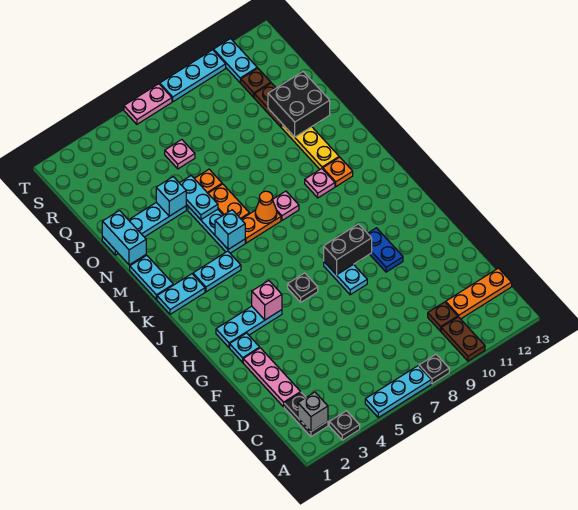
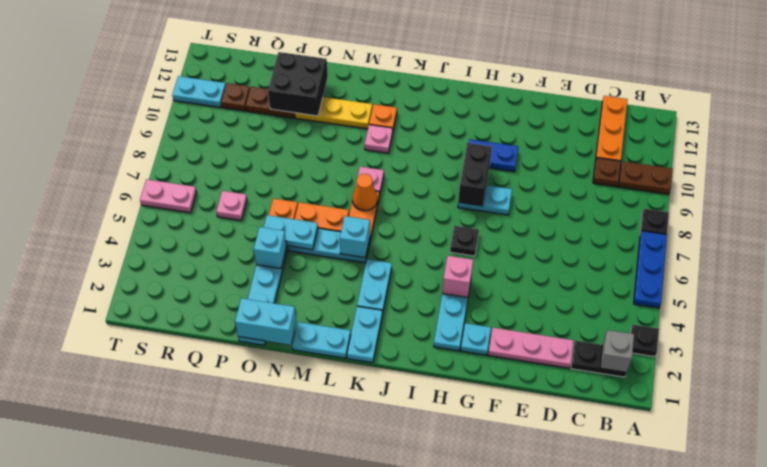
cyan plate A5:A7 level 1 -> blue plate A5:A7 level 1
pink plate T6:T7 level 1 -> pink plate S6:T6 level 1
cyan plate T8:T10 level 1 -> none

